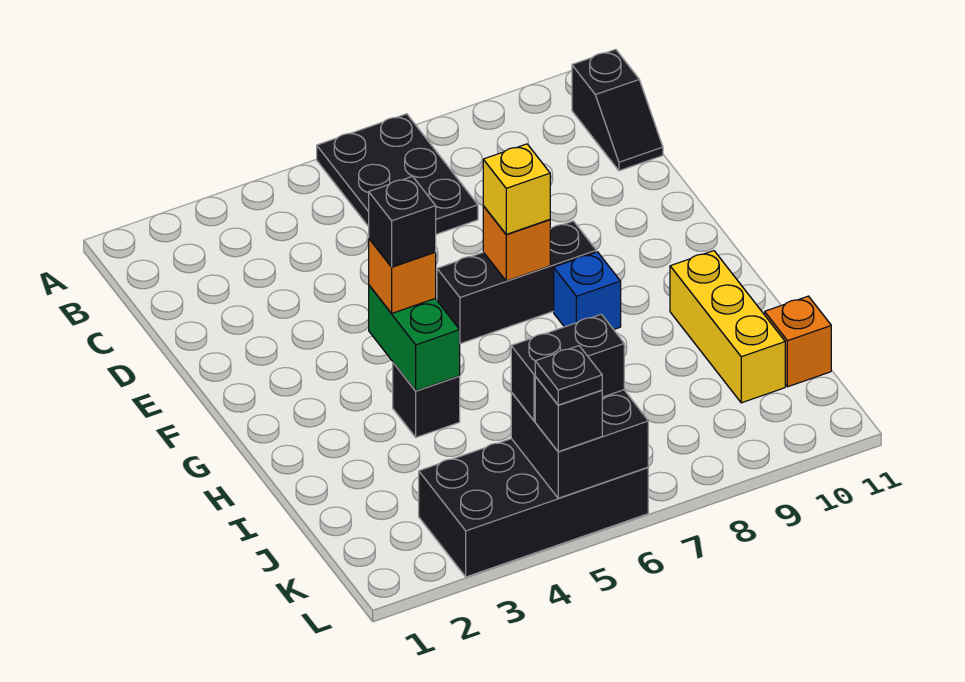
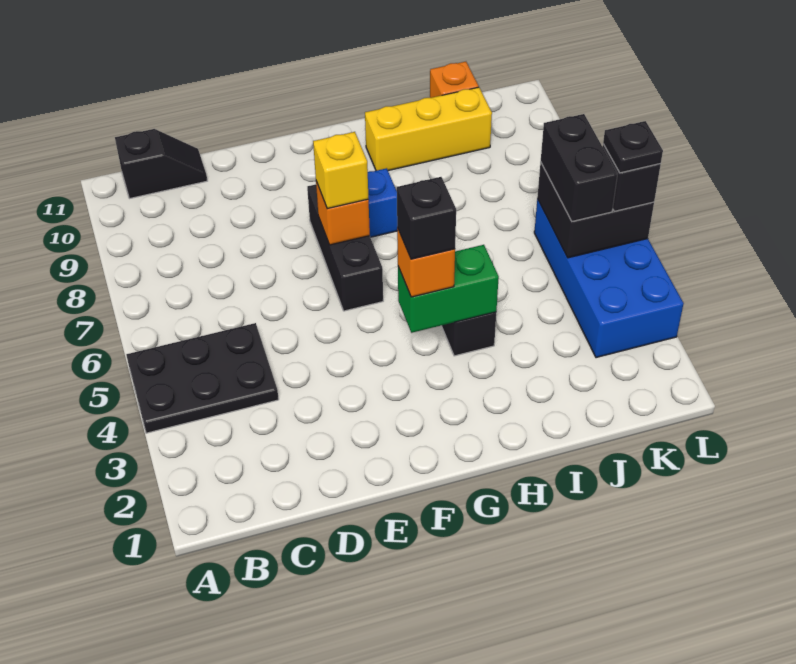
black plate A6:C7 level 1 -> black plate A4:C5 level 1
black brick K3:L6 level 1 -> blue brick K3:L6 level 1

